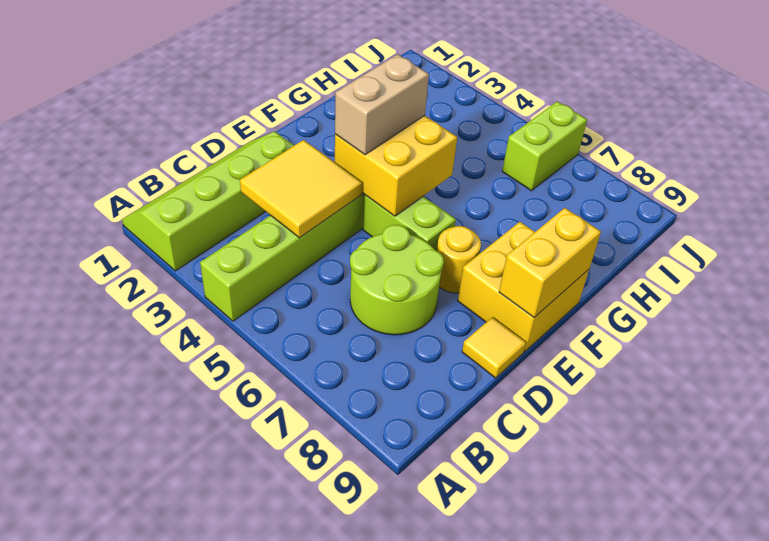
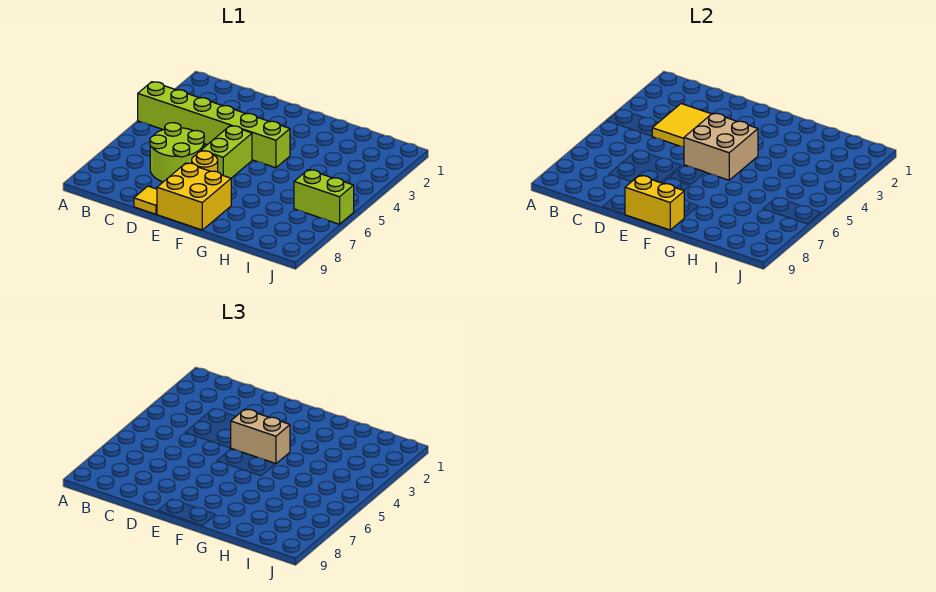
lime slope A1:D2 level 1 top 2 -> none
yellow brick E4:F5 level 2 -> tan brick E4:F5 level 2

